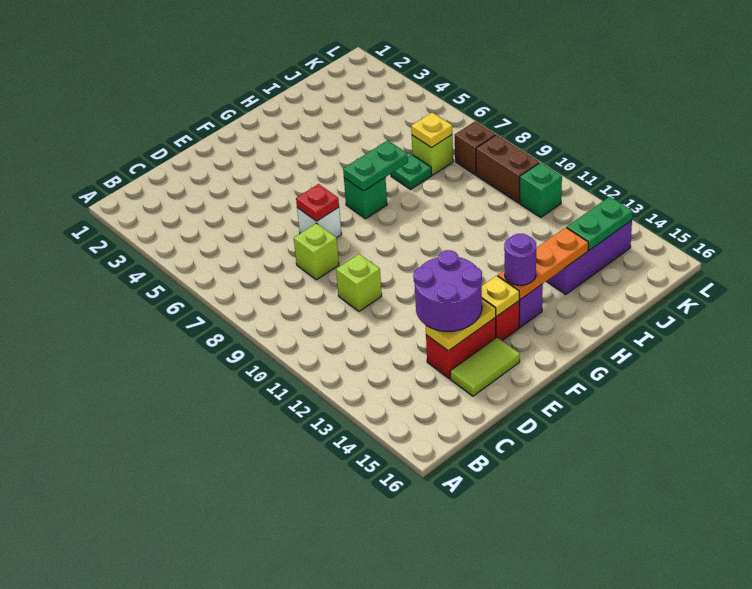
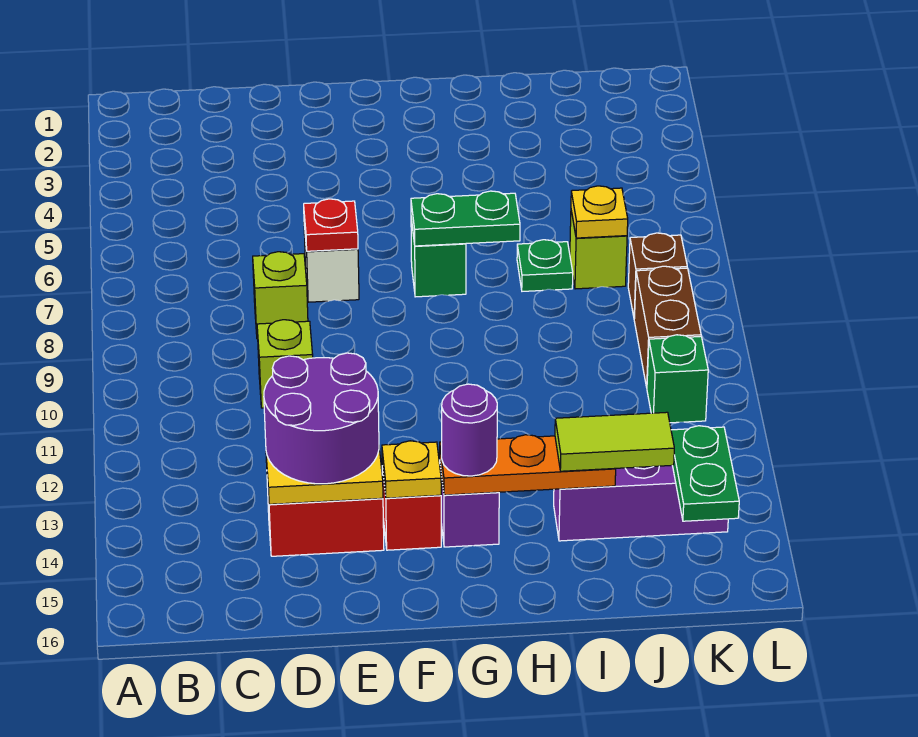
lime tile D15:E15 level 1 -> lime tile I14:J14 level 3
green plate J14:K14 level 2 -> green plate K14:K15 level 2

